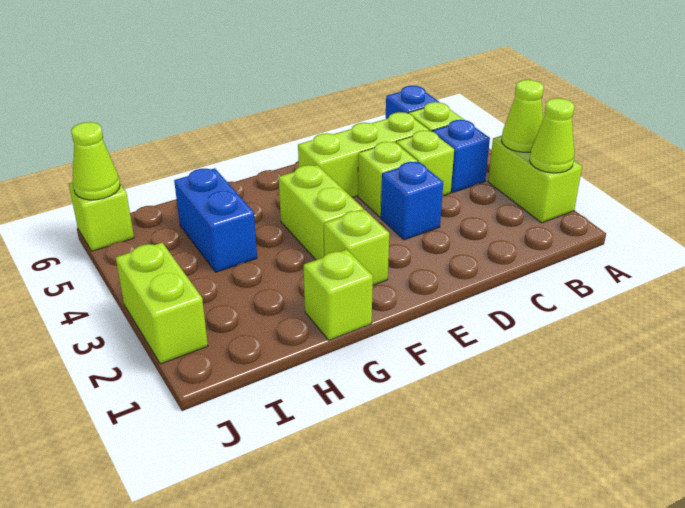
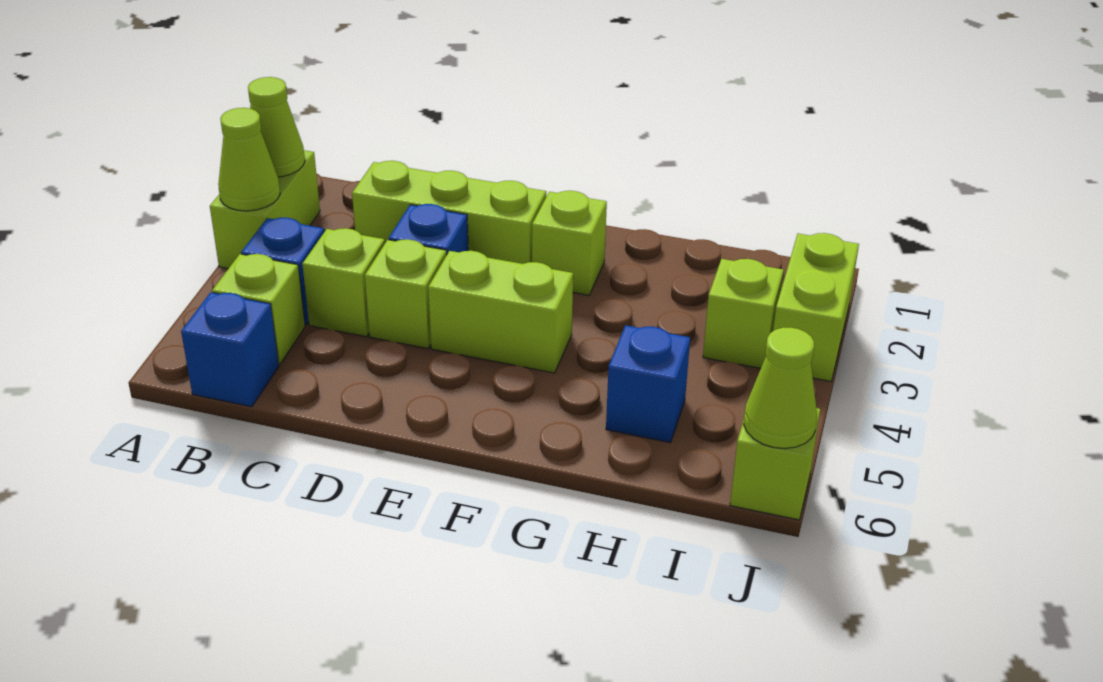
lime brick C5:E5 level 1 -> lime brick C2:E2 level 1
lime brick F3:F4 level 1 -> lime brick E4:F4 level 1
lime brick G1 level 1 -> lime brick I3 level 1
blue brick H4:H5 level 1 -> blue brick H5 level 1

